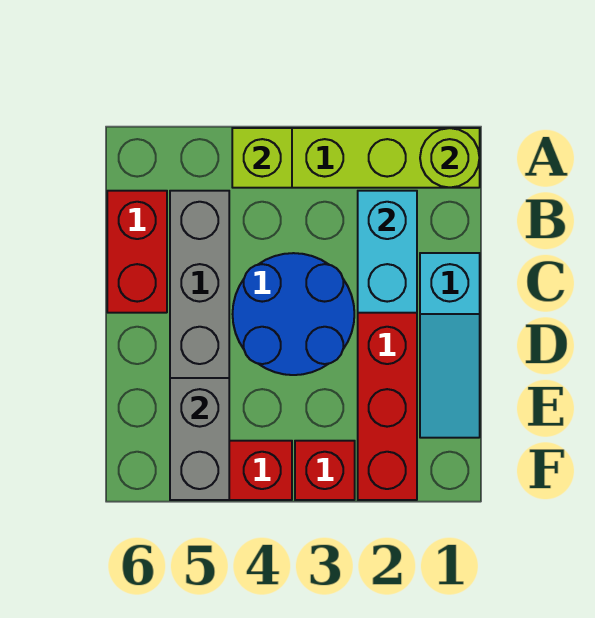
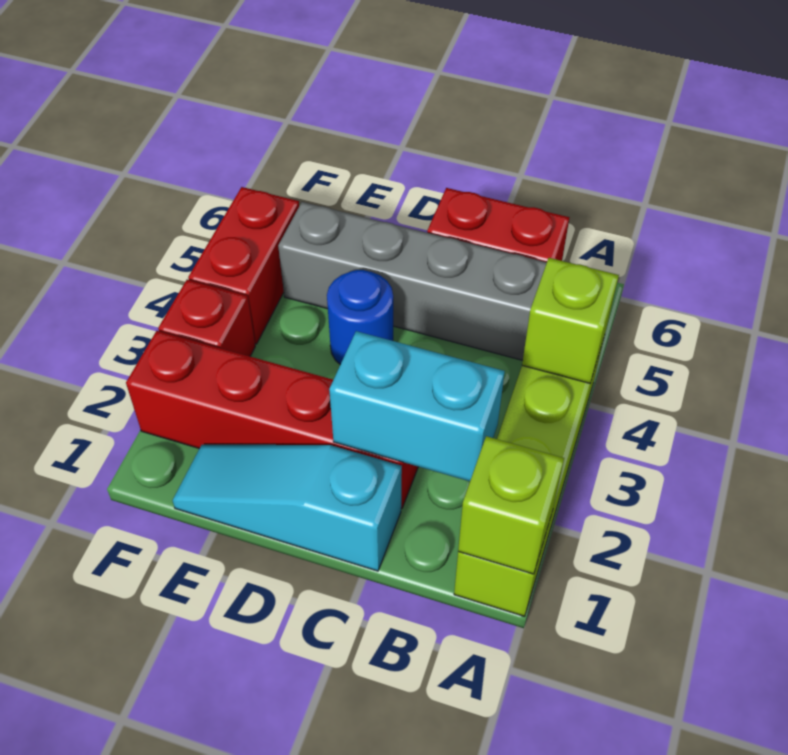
lime round brick A1 level 2 -> lime brick A1 level 2
blue round brick C3:D4 level 1 -> blue round brick D4 level 1
grey brick E5:F5 level 2 -> none

